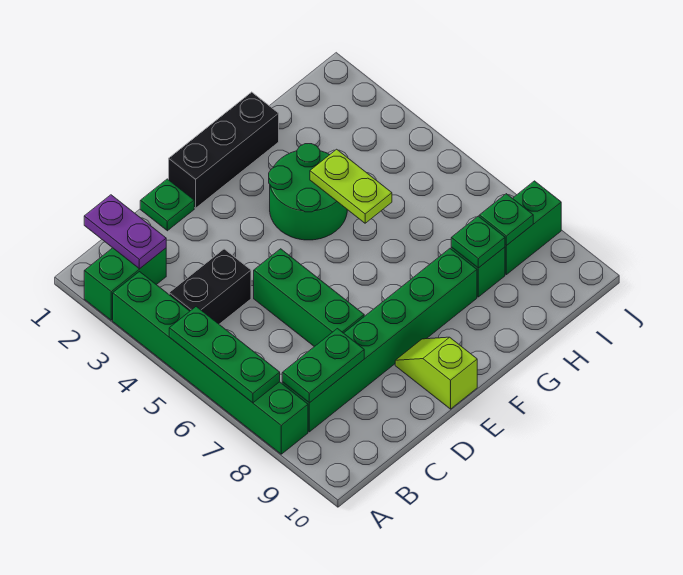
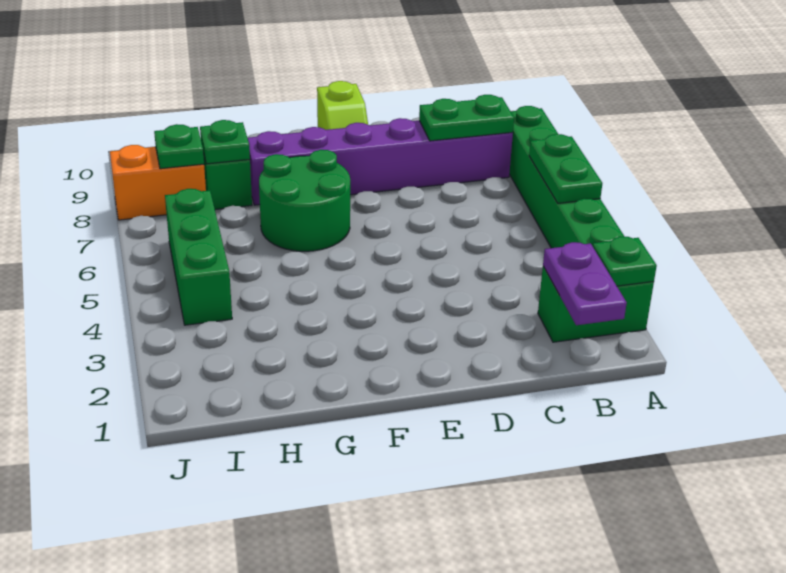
green plate A5:A7 level 2 -> green plate A5:A6 level 2
black brick B4:C4 level 1 -> none
green brick B8:G8 level 1 -> purple brick B8:G8 level 1
green plate D1 level 1 -> green plate A2 level 2
green brick D5:D7 level 1 -> green brick I4:I6 level 1
black brick E1:G1 level 1 -> none
green round brick F3:G4 level 1 -> green round brick F6:G7 level 1
lime plate G4:G5 level 2 -> none
green brick I8:J8 level 1 -> orange brick I8:J8 level 1

